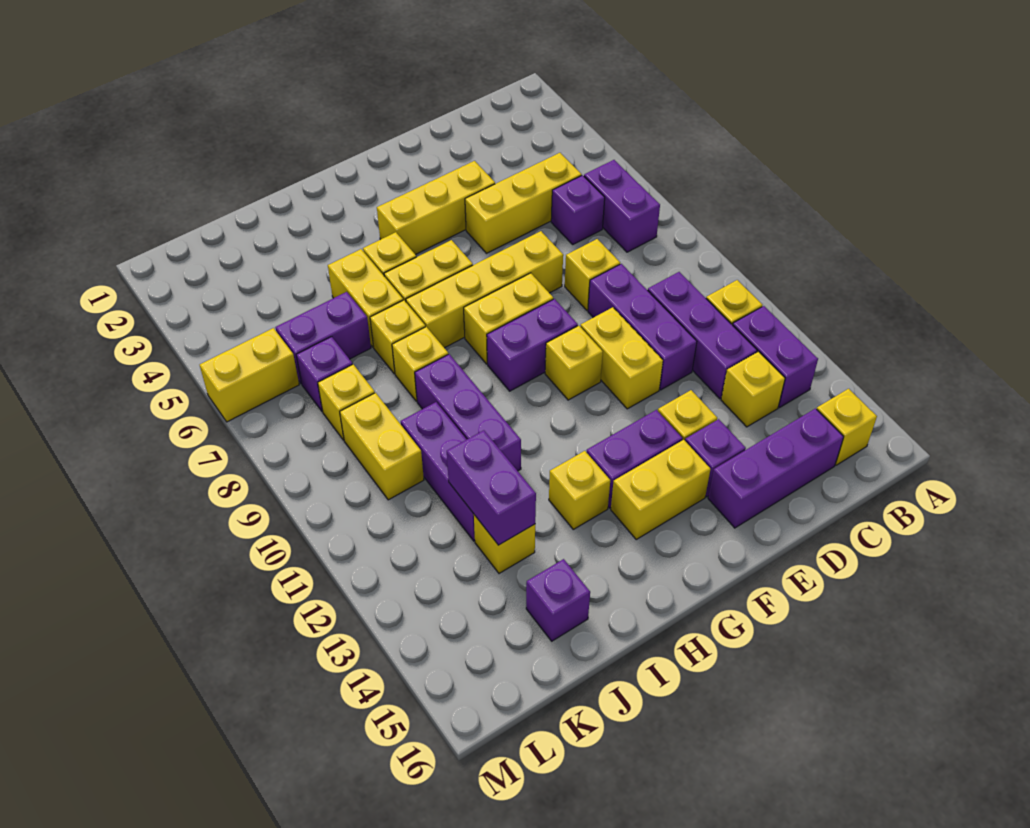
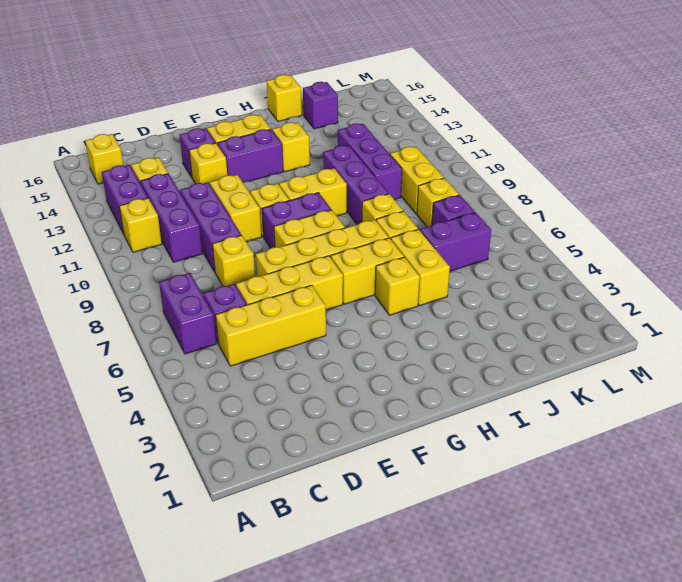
purple brick C15:E15 level 1 -> none
yellow brick E4:G4 level 1 -> yellow brick D6:F6 level 1
purple brick J12:J13 level 2 -> none
yellow brick J13 level 1 -> yellow brick I16 level 1
yellow brick L6:M6 level 1 -> yellow brick G10:H10 level 1

